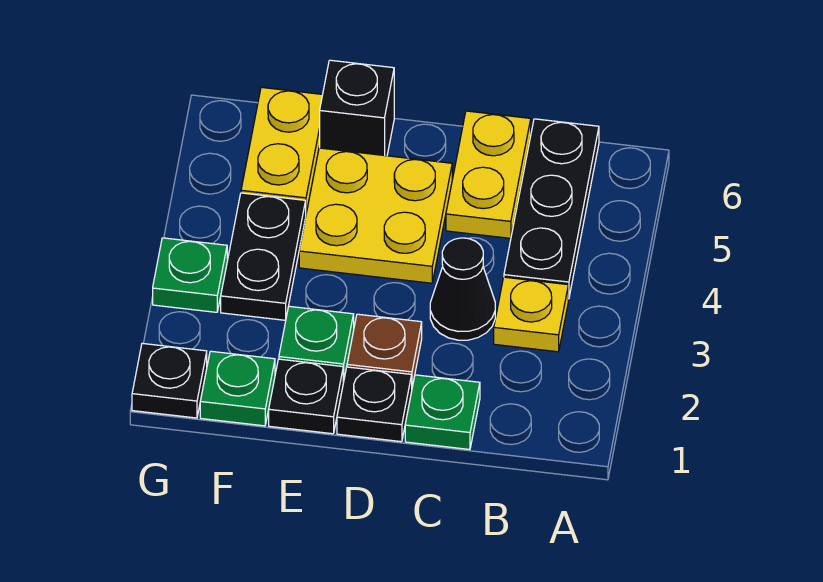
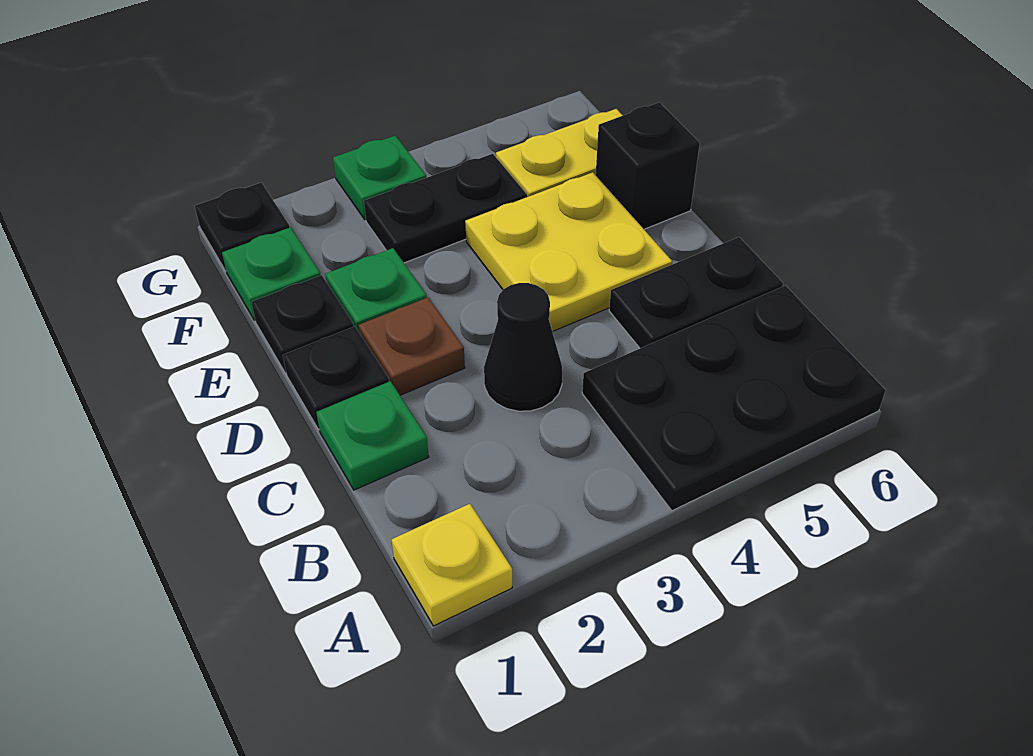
yellow plate B3 level 1 -> yellow plate A1 level 1
black plate B4:B6 level 1 -> black plate A4:B6 level 1
yellow plate C5:C6 level 1 -> black plate C5:C6 level 1

